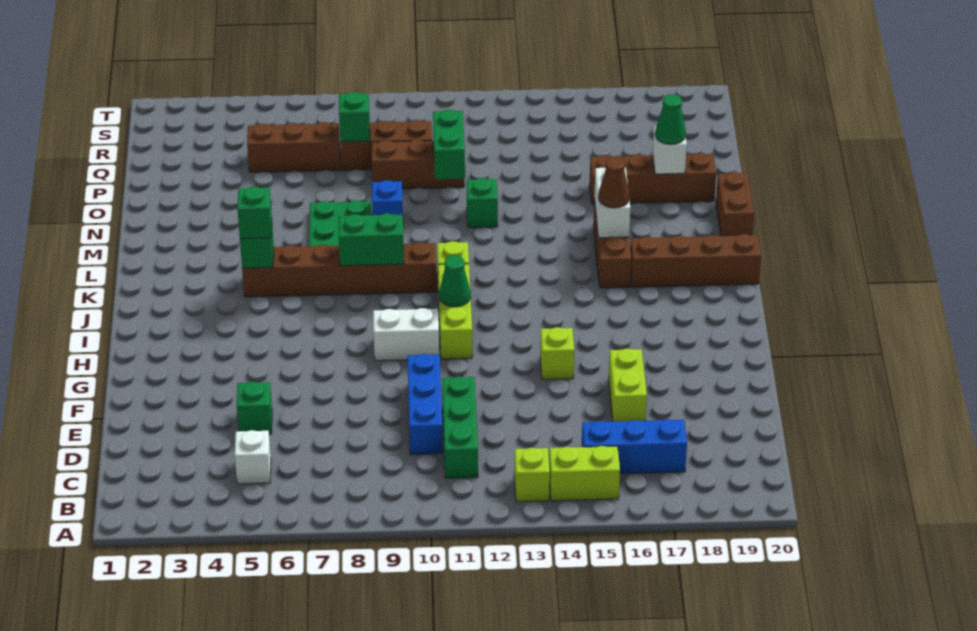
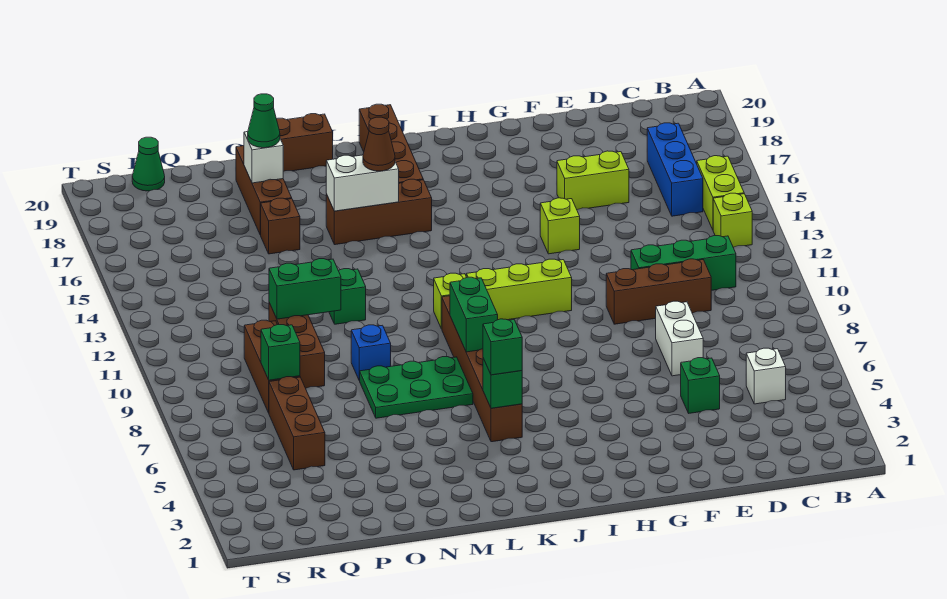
blue brick D10:F10 level 1 -> brown brick D10:F10 level 1
white brick H9:H10 level 1 -> white brick E7:E8 level 1
green cone I11 level 2 -> green cone R20 level 1

